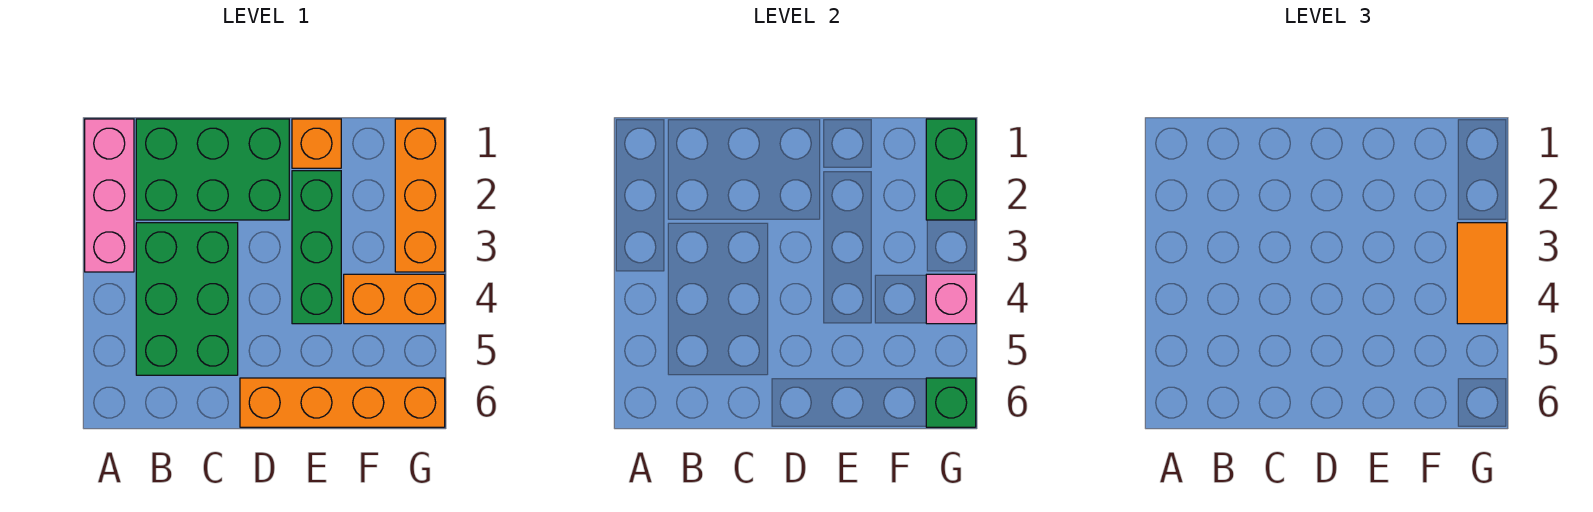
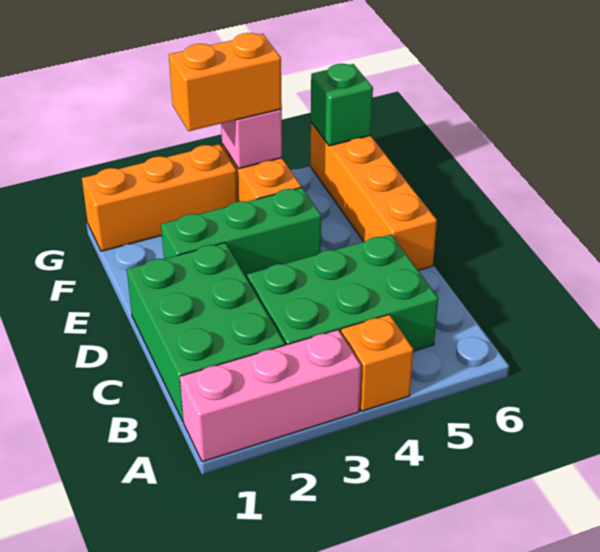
orange brick E1 level 1 -> orange brick A4 level 1
green brick G1:G2 level 2 -> none
orange tile G3:G4 level 3 -> orange brick G3:G4 level 3

